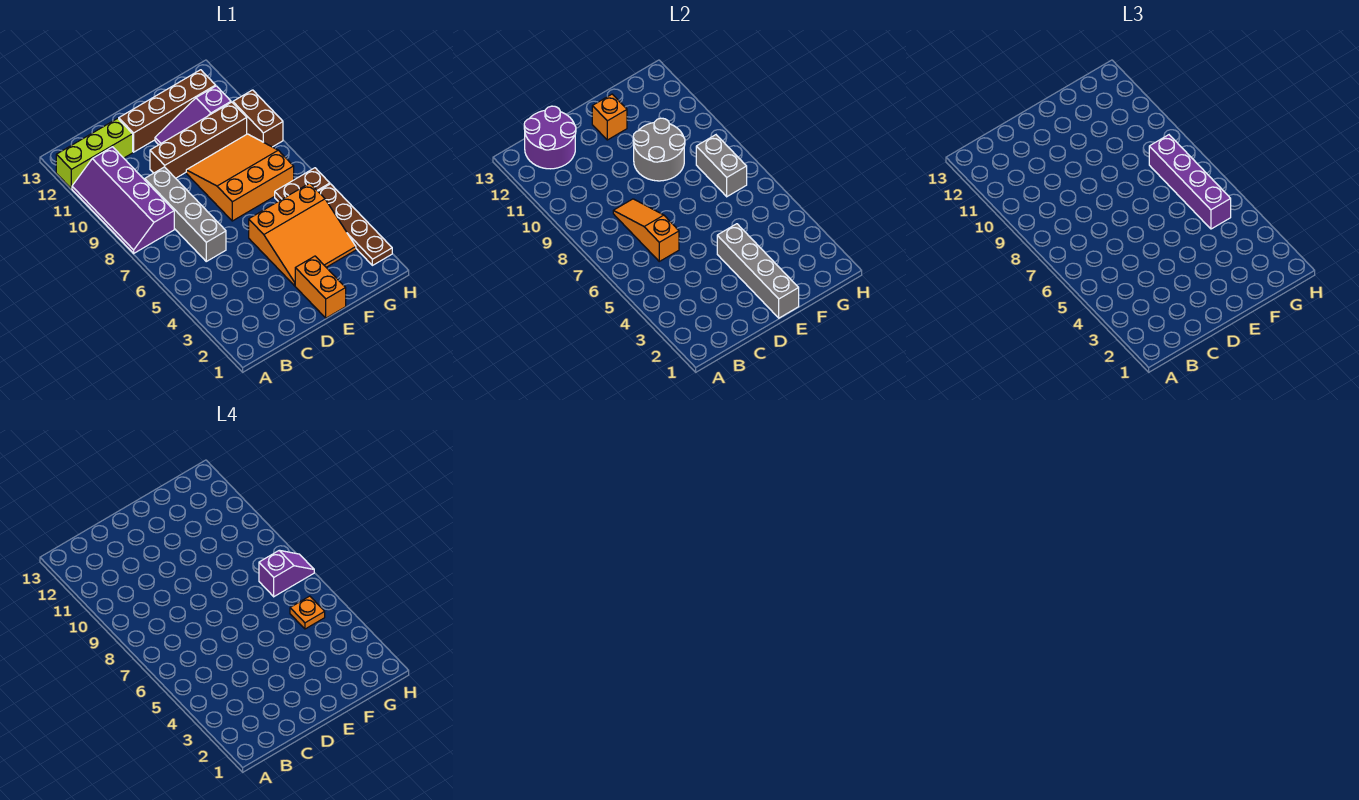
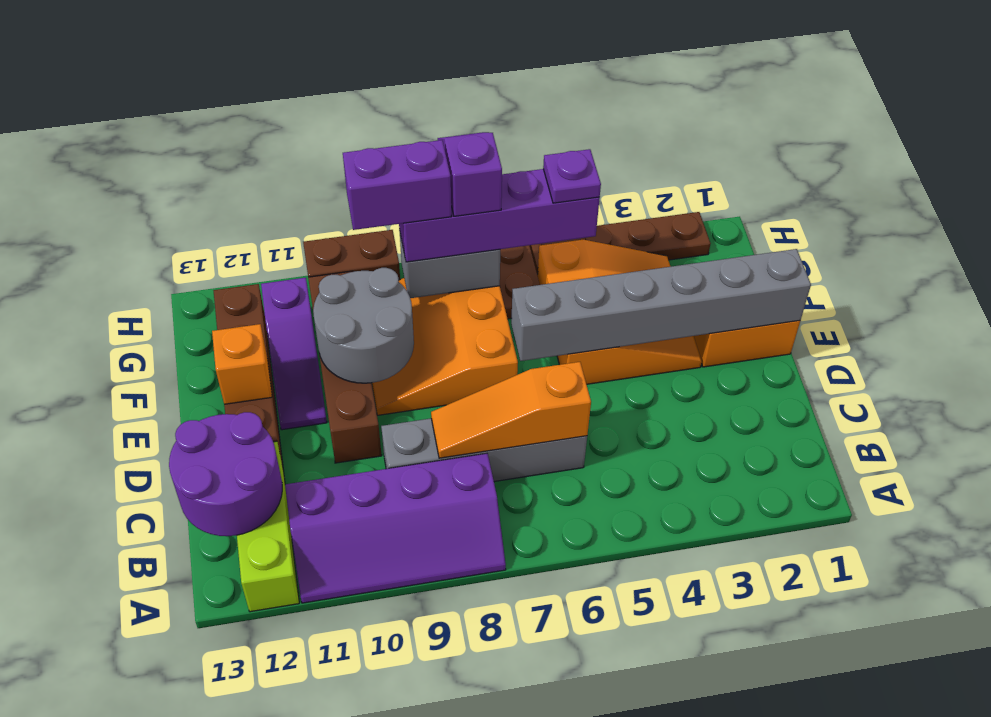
grey brick E1:E4 level 2 -> grey brick E1:E6 level 2
orange plate G5 level 4 -> purple plate G5 level 4
none -> purple brick G8:G9 level 4

